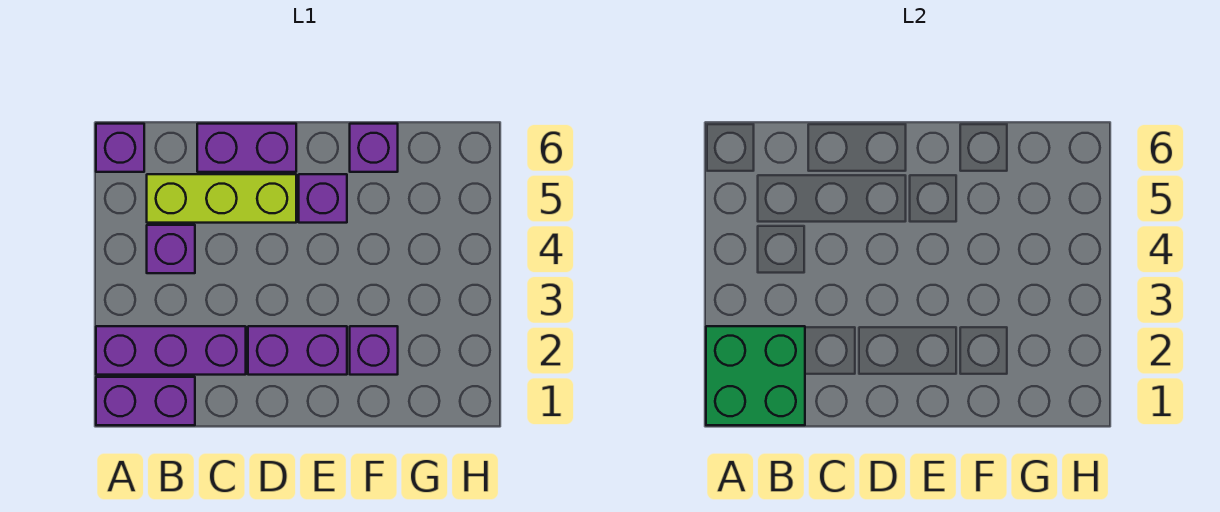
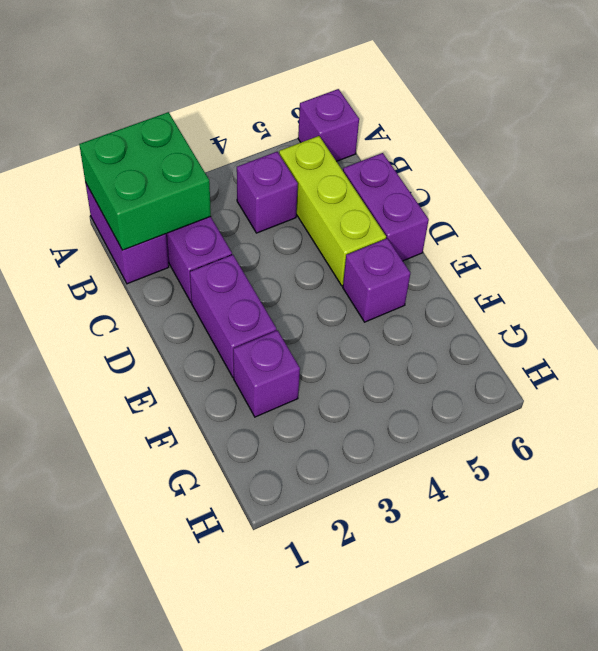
purple brick F6 level 1 -> none

